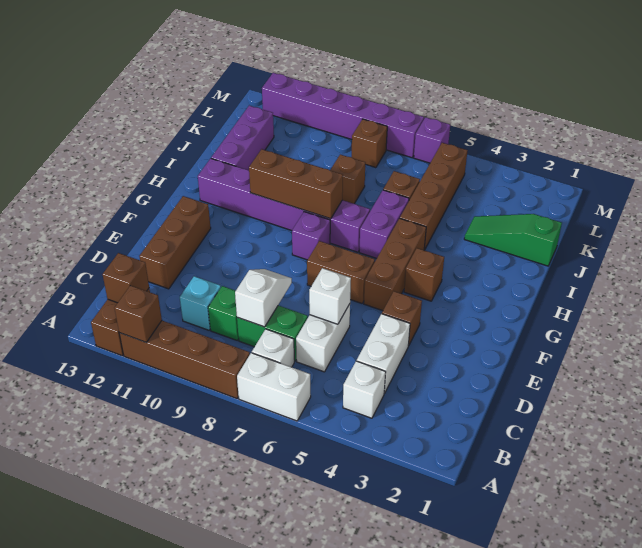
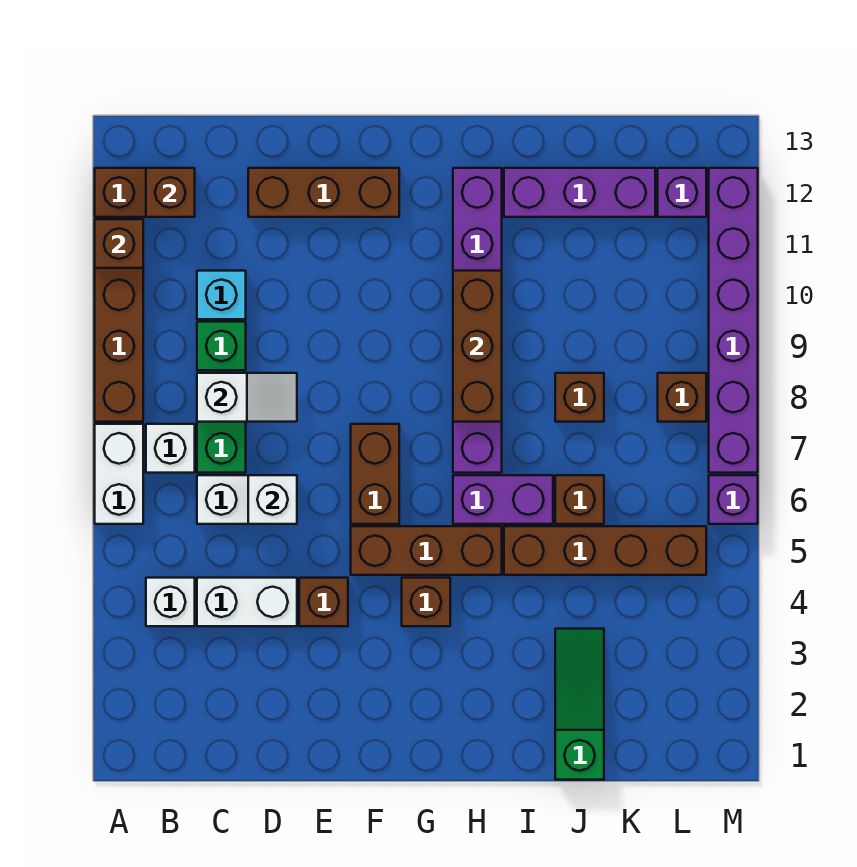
purple brick G8 level 1 -> purple brick L12 level 1

